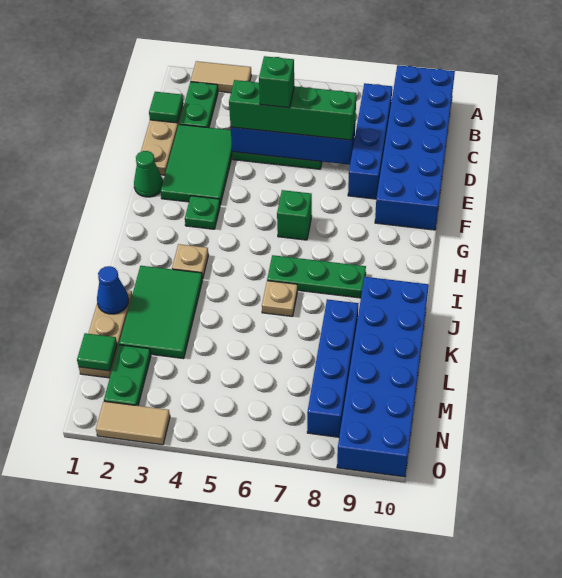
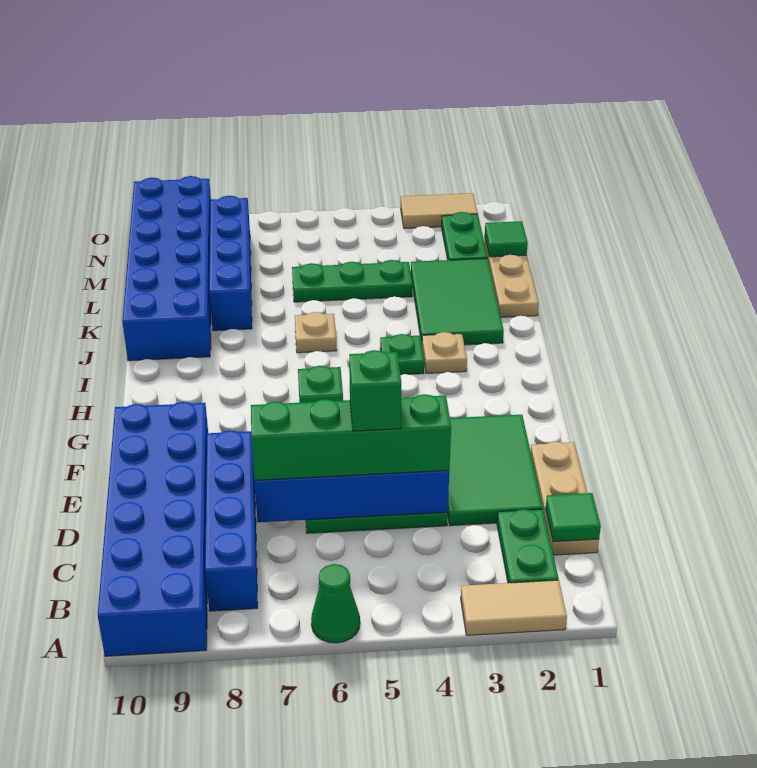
green cone F1 level 1 -> green cone A6 level 1
green plate G3 level 1 -> green plate I4 level 1
green plate I6:I8 level 1 -> green plate L4:L6 level 1
blue cone K1 level 2 -> none

